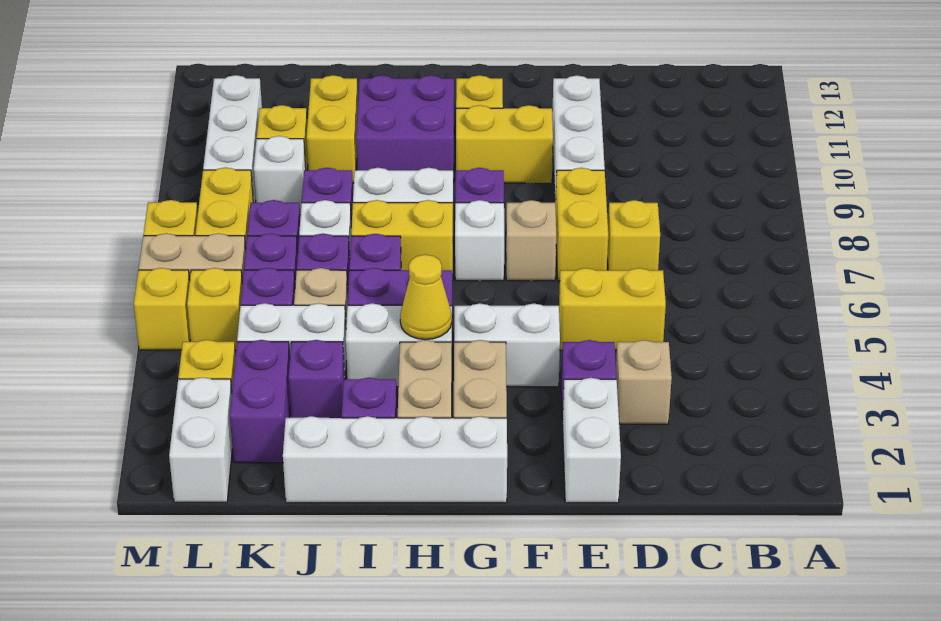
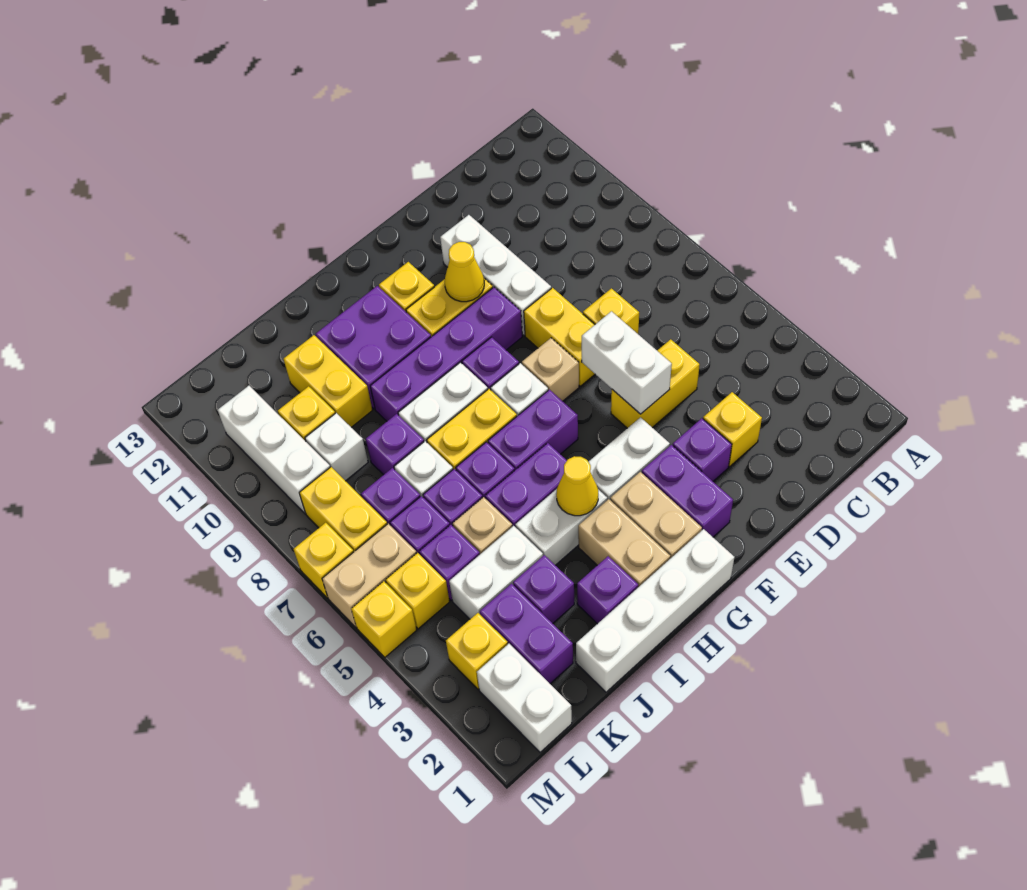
tan brick D3 level 1 -> yellow brick D3 level 1
white brick E1:E2 level 1 -> white brick E5:E6 level 2
none -> purple brick F2:F3 level 1
none -> purple brick F9:I9 level 1
none -> yellow cone F10 level 2
none -> purple brick G6:H6 level 1

